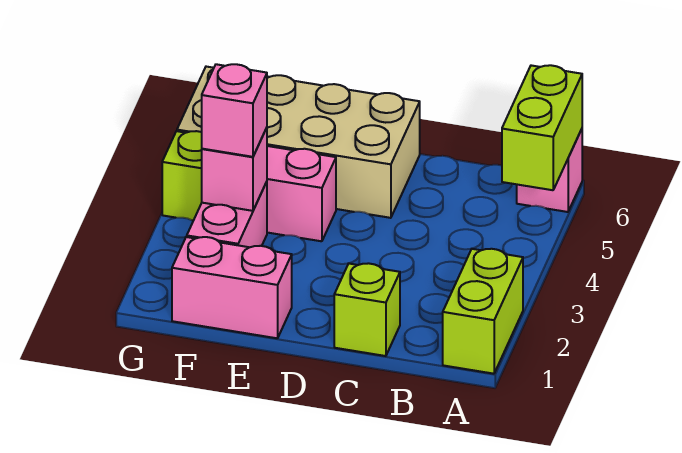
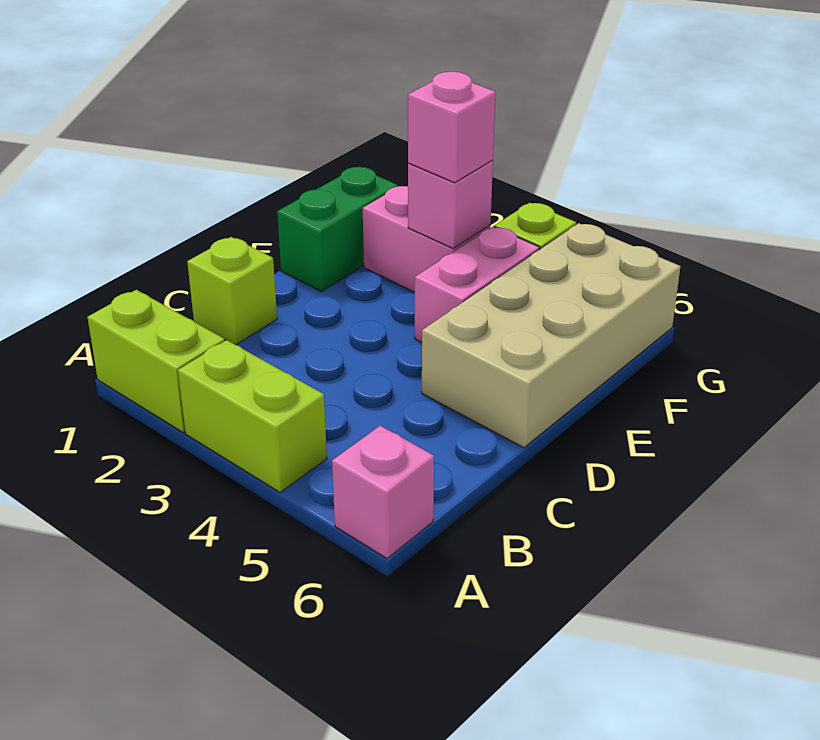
lime brick A5:A6 level 2 -> lime brick A3:A4 level 1
pink brick E1:F1 level 1 -> green brick E1:F1 level 1

